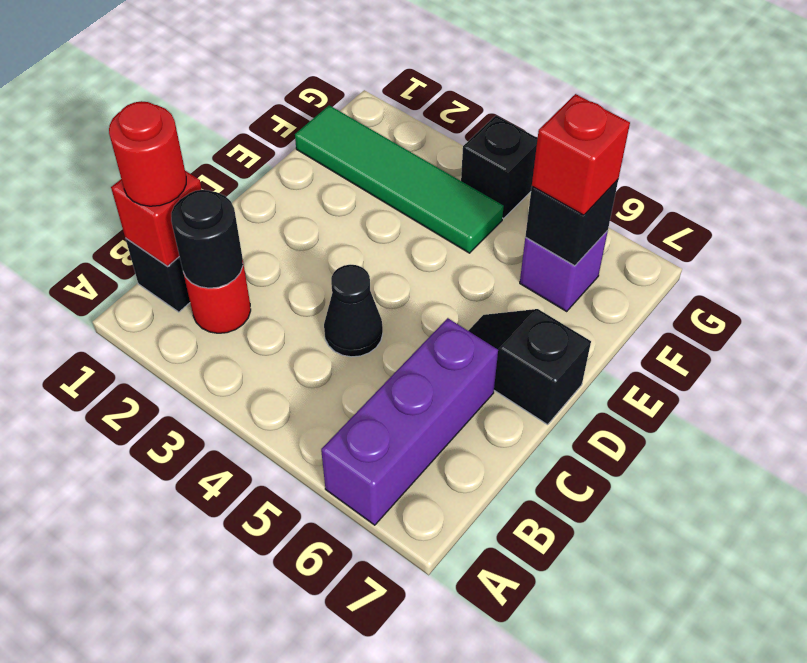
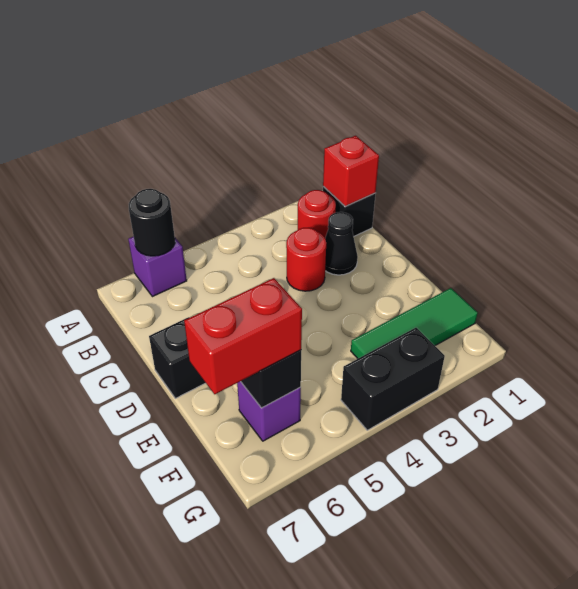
purple brick A6:C6 level 1 -> purple brick A6 level 1
red round brick B1 level 3 -> red round brick C3 level 1
black round brick B2 level 2 -> black round brick A6 level 2
black cone C4 level 1 -> black cone C2 level 1
green tile F1:F4 level 1 -> green tile F1:F3 level 1
red brick F6 level 3 -> red brick F6:F7 level 3
black brick G4 level 1 -> black brick G3:G4 level 1

